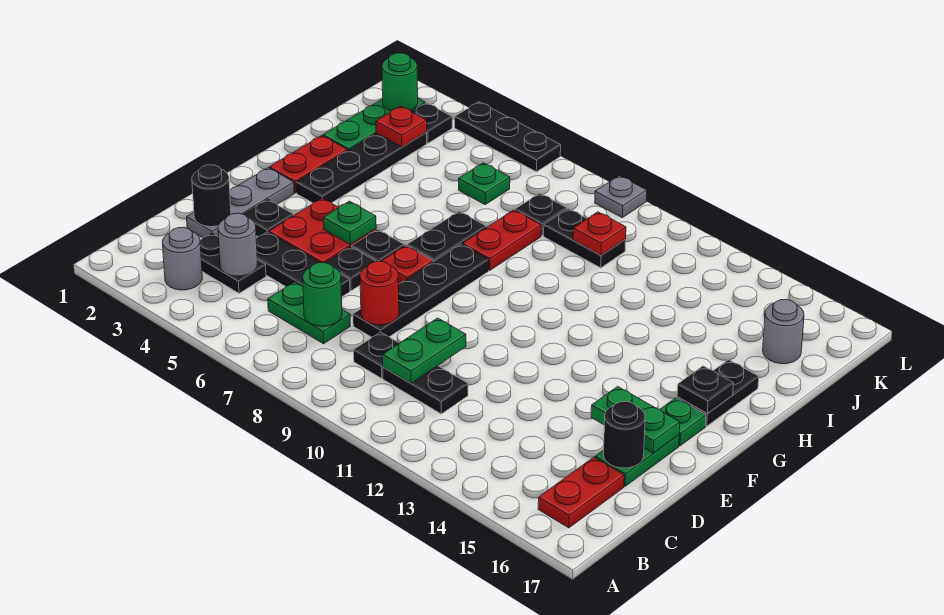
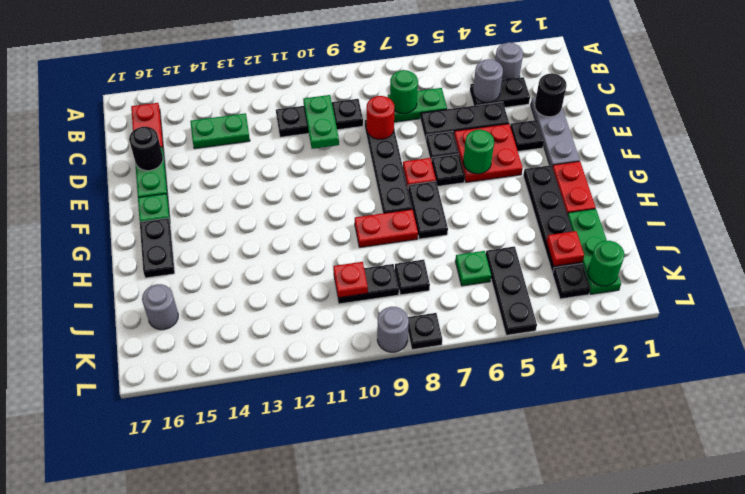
green plate E15:E16 level 2 -> green plate C13:C14 level 1
green plate F5 level 2 -> green round brick F5 level 2
black plate G16 level 2 -> black plate L8 level 1
red plate H8:I8 level 1 -> red plate H8:H9 level 1
black plate L4:L6 level 1 -> black plate J5:L5 level 1
grey plate L9 level 1 -> grey round brick L9 level 1

